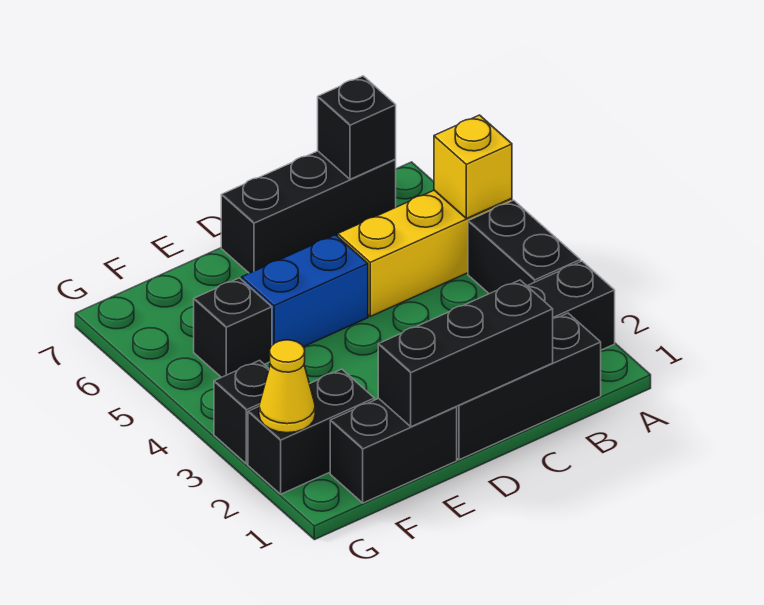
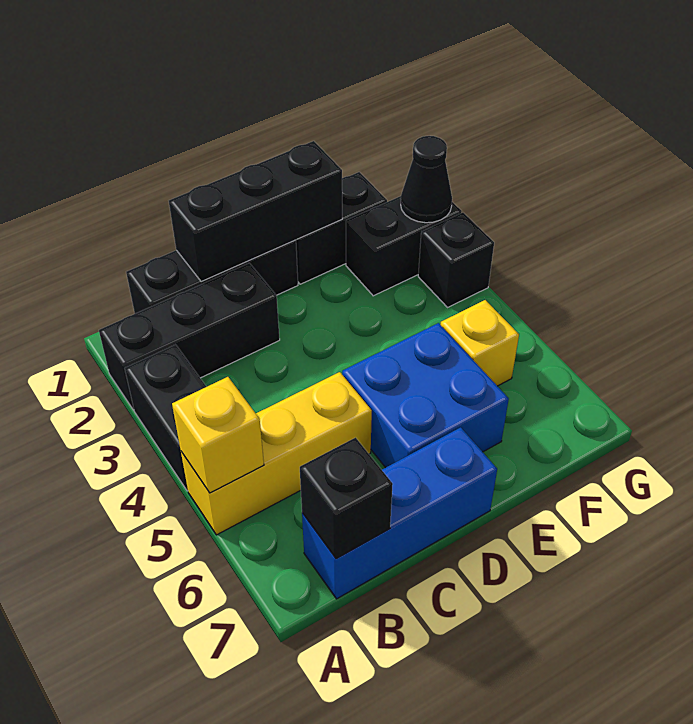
black brick B7:D7 level 1 -> blue brick B7:D7 level 1
blue brick D5:E5 level 1 -> blue brick D5:E6 level 1
black brick F5 level 1 -> yellow brick F5 level 1
yellow cone G2 level 2 -> black cone G2 level 2

